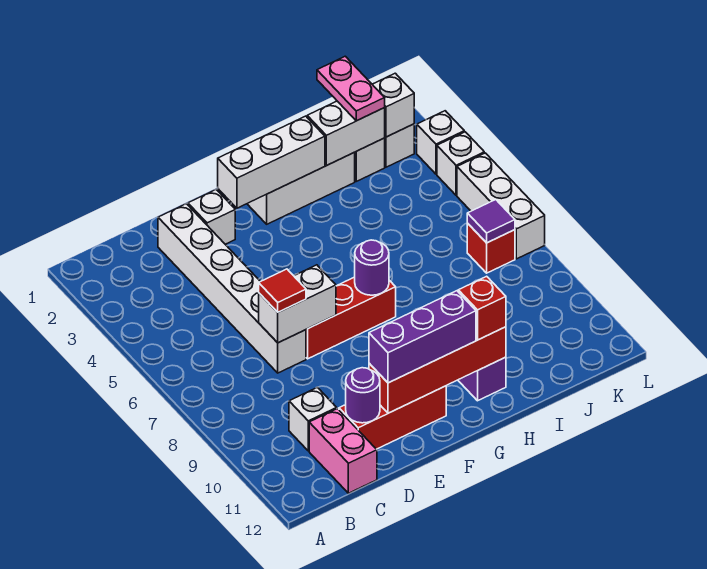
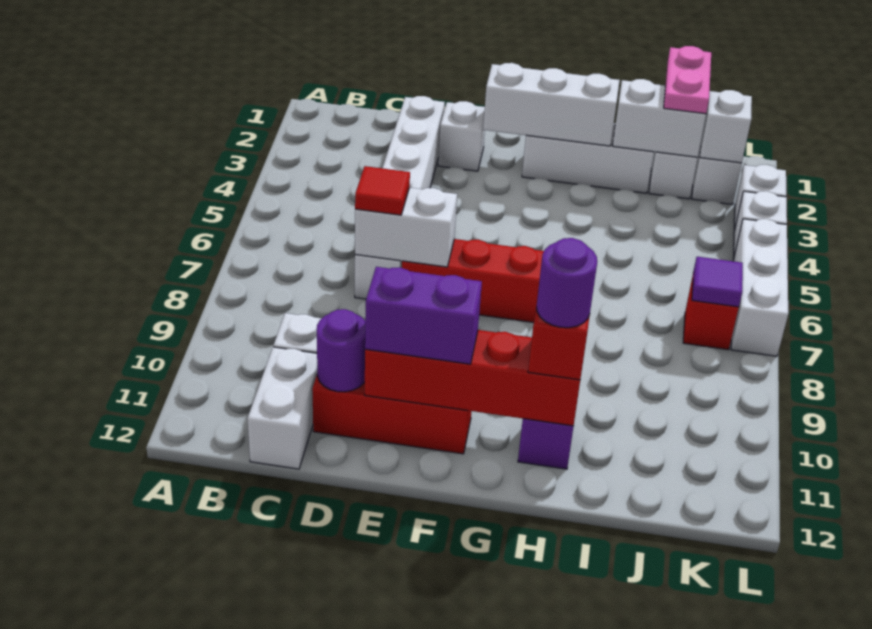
pink brick C11:C12 level 1 -> white brick C11:C12 level 1
purple brick E11:G11 level 3 -> purple brick E11:F11 level 3
purple round brick G7 level 2 -> purple round brick H11 level 4

